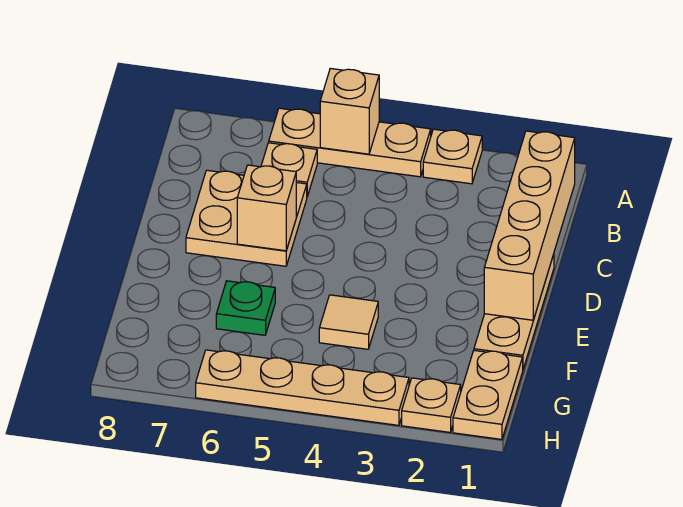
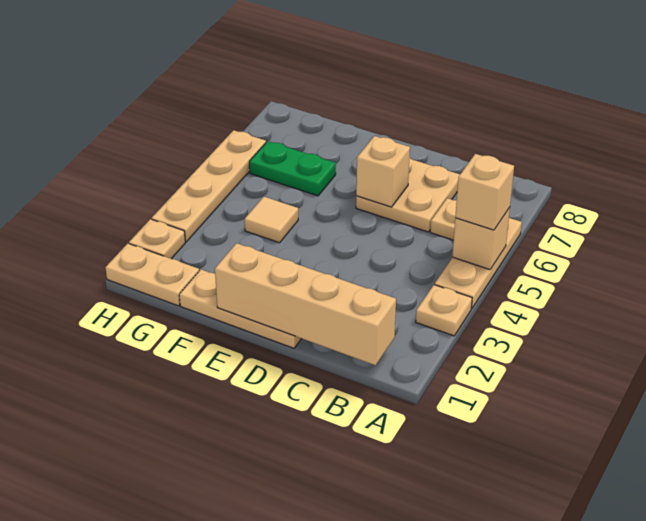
none -> tan brick A5 level 3
green plate F6 level 1 -> green plate F6:G6 level 1

